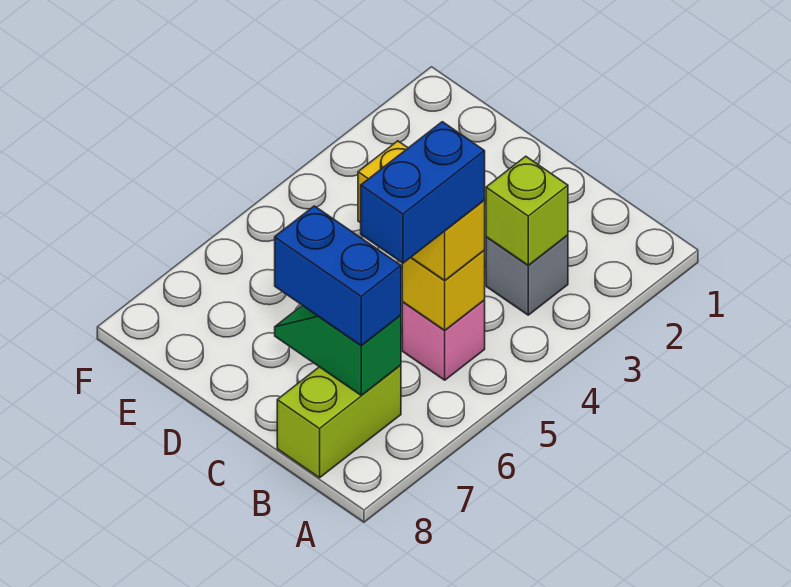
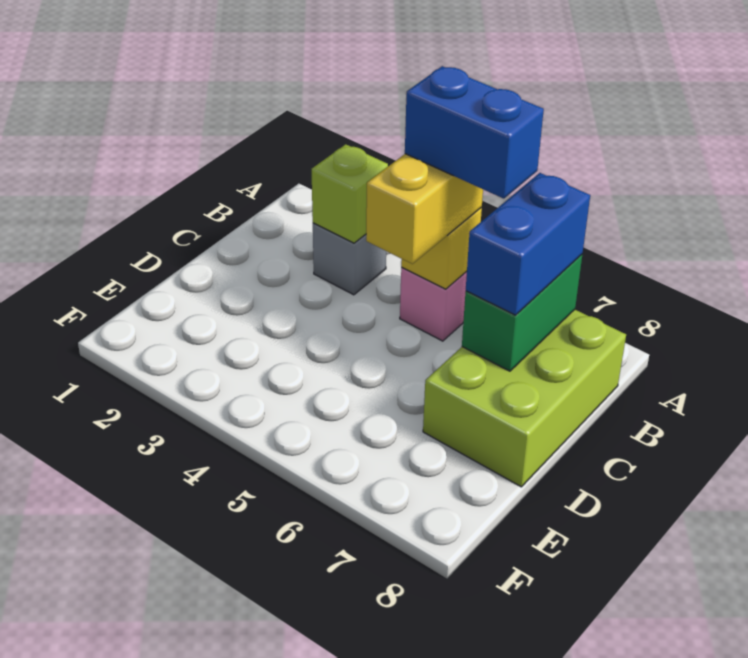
lime brick B7:B8 level 1 -> lime brick B7:D8 level 1
green slope B7:C7 level 2 top B -> green brick B7:C7 level 2

